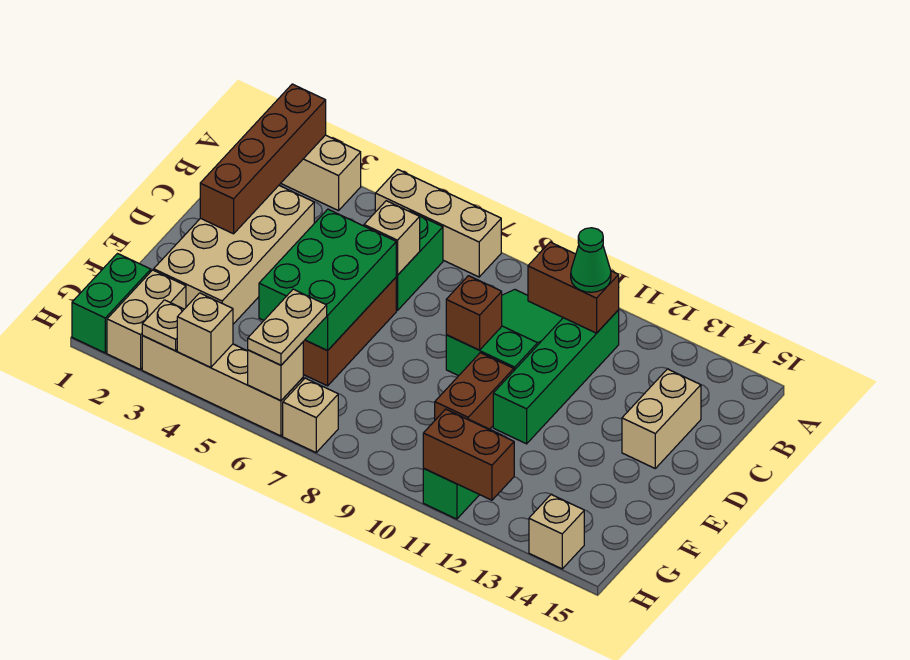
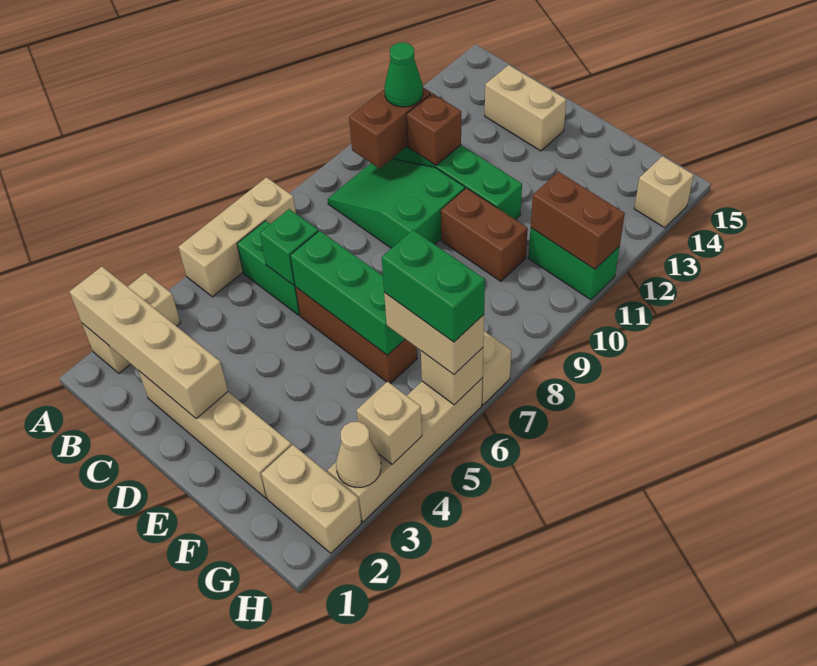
brown brick A2:D2 level 2 -> tan brick A2:D2 level 2
tan brick C2:F3 level 1 -> tan brick C2:F2 level 1
tan brick C6 level 2 -> green brick C6 level 2
green brick D5:F6 level 2 -> green brick D6:F6 level 2
brown brick D9 level 2 -> brown brick C11 level 2
green brick G1:H1 level 1 -> green brick G6:H6 level 4
tan plate G6:H6 level 3 -> tan brick G6:H6 level 3
tan plate H3 level 2 -> tan cone H3 level 2
brown brick H11:H12 level 2 -> brown brick G11:H11 level 2

